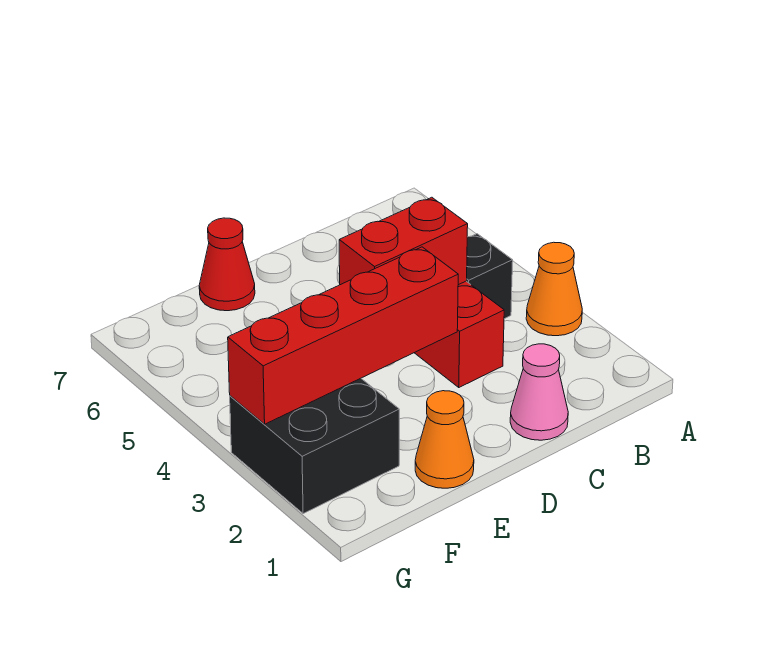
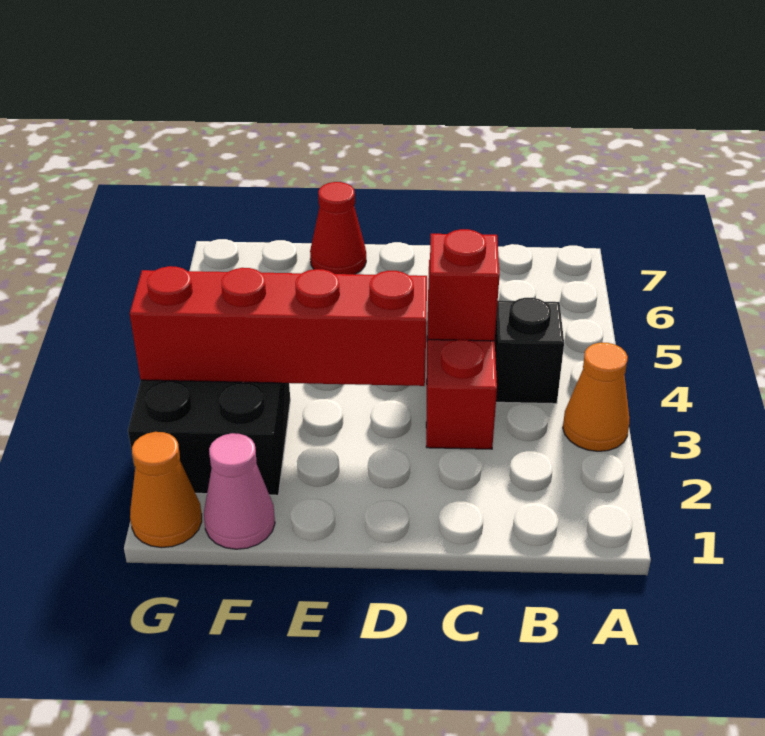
pink cone C1 level 1 -> pink cone F1 level 1
red brick C4:D4 level 2 -> red brick C4 level 2
orange cone E1 level 1 -> orange cone G1 level 1

